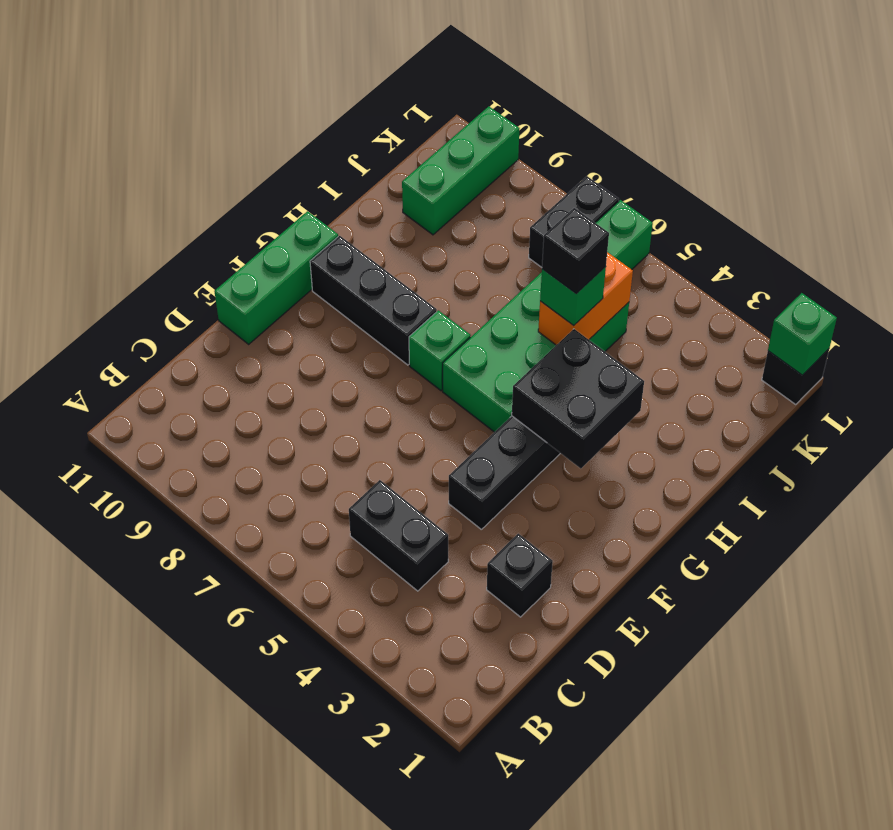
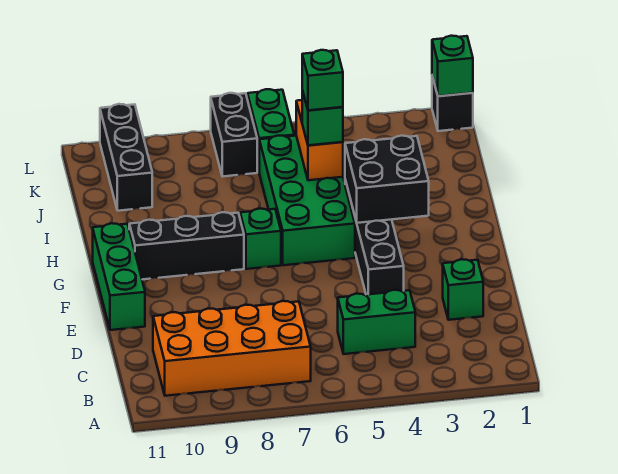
none -> orange brick B7:C10 level 1
black brick C4:C5 level 1 -> green brick C4:C5 level 1
black brick D2 level 1 -> green brick D2 level 1
black brick I5 level 4 -> green brick I5 level 4
green brick J10:L10 level 1 -> black brick J10:L10 level 1

